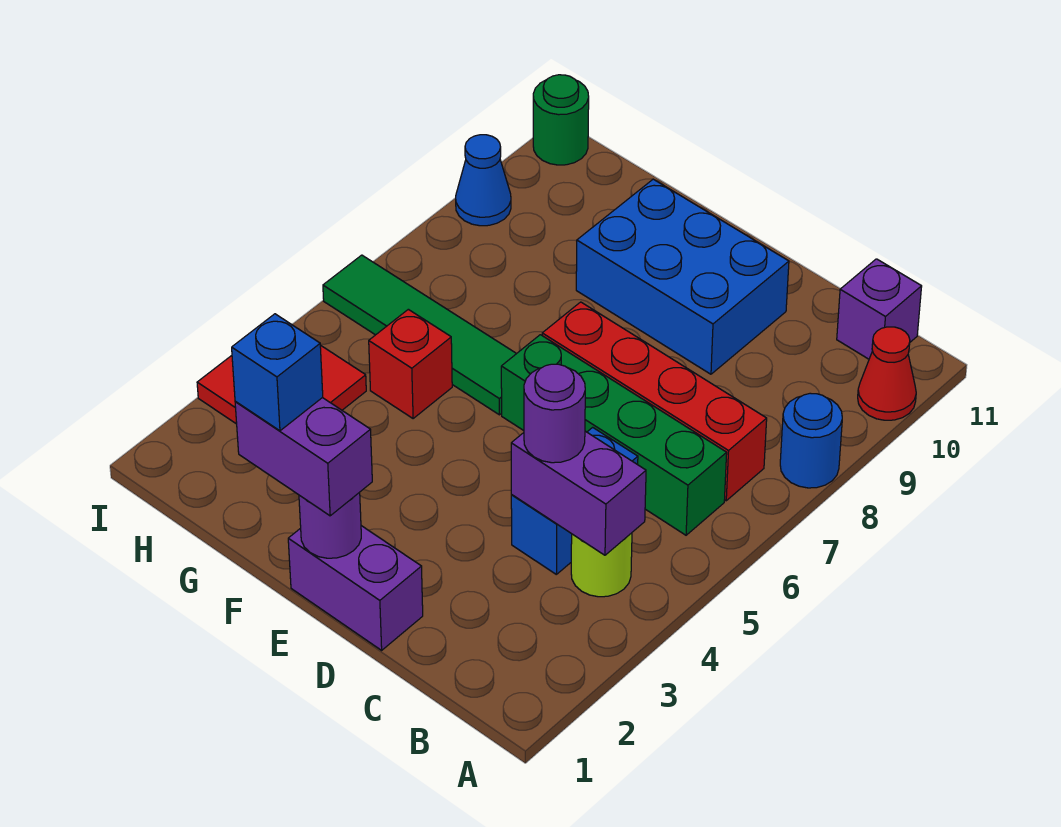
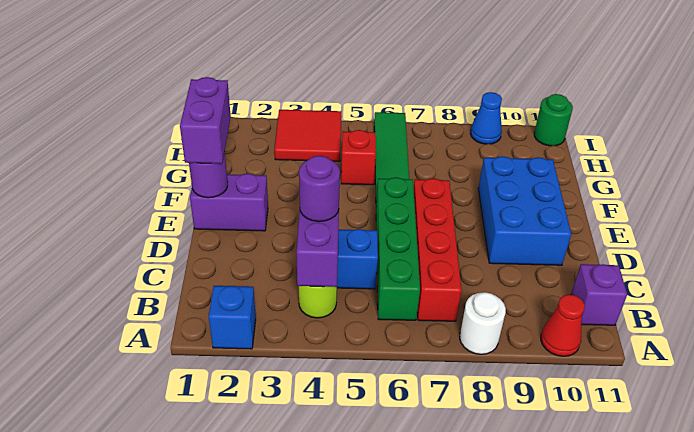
blue round brick A8 level 1 -> white round brick A8 level 1
purple brick D1:E1 level 1 -> purple brick E1:E2 level 1
blue brick F1 level 4 -> blue brick A2 level 1

